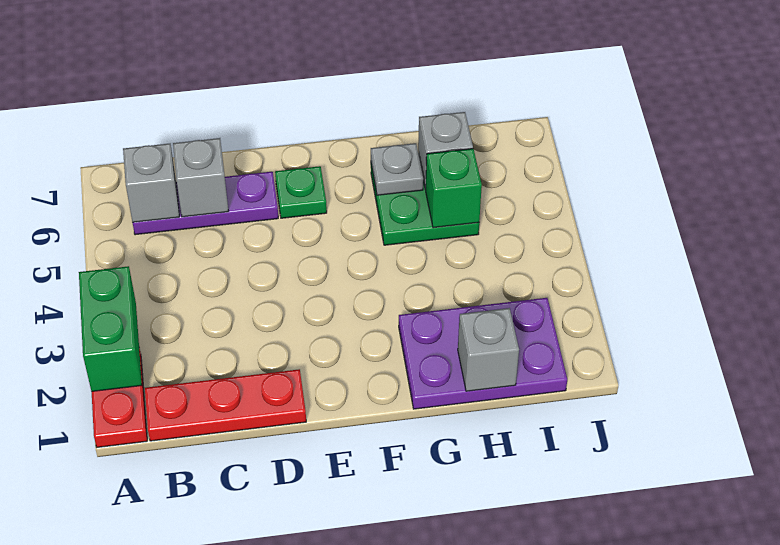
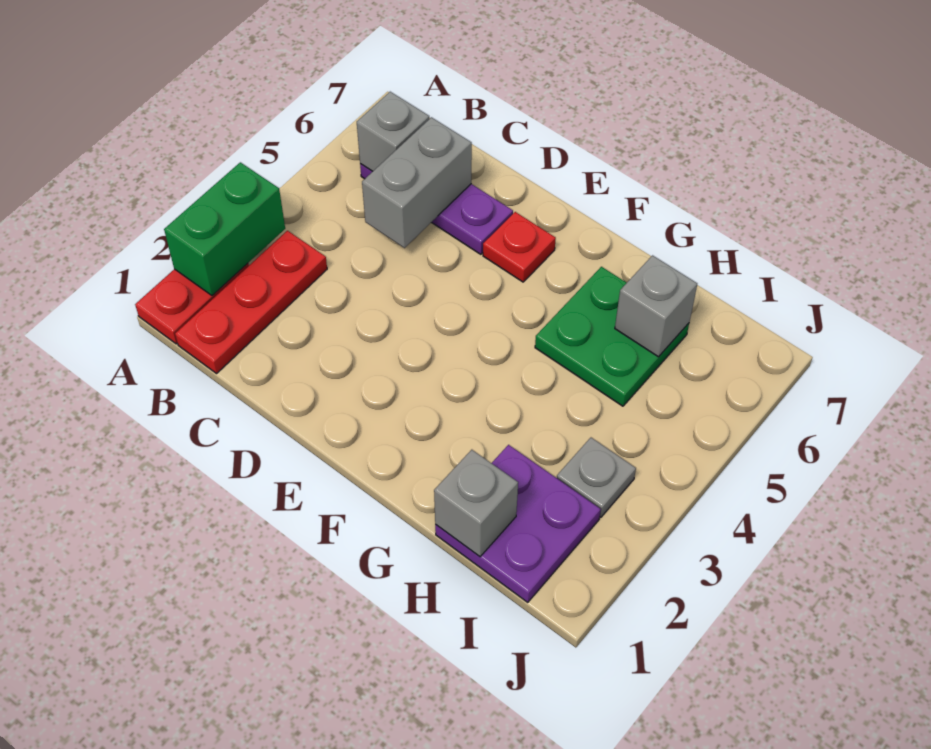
red plate B1:D1 level 1 -> red plate B1:B3 level 1
grey brick C6 level 2 -> grey brick C5:C6 level 2
green plate E6 level 1 -> red plate E6 level 1
purple plate G1:I2 level 1 -> purple plate H1:I2 level 1
grey plate G6 level 2 -> grey plate I3 level 1
green brick H5 level 2 -> none

